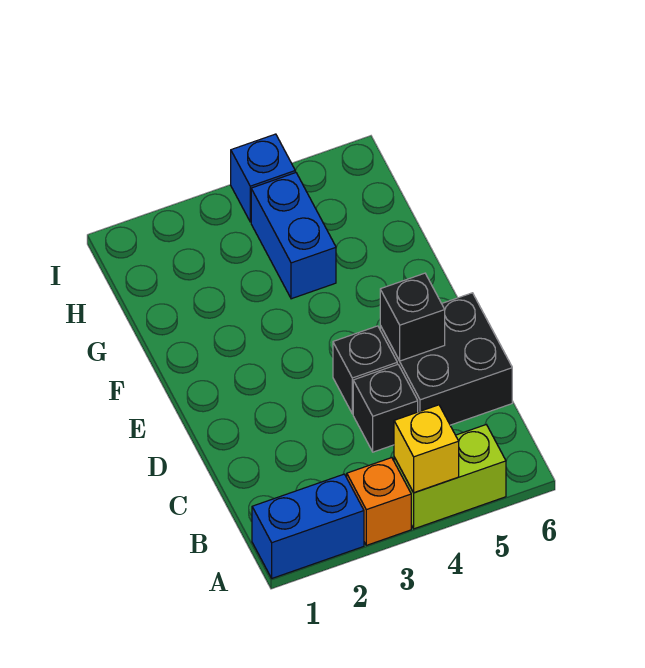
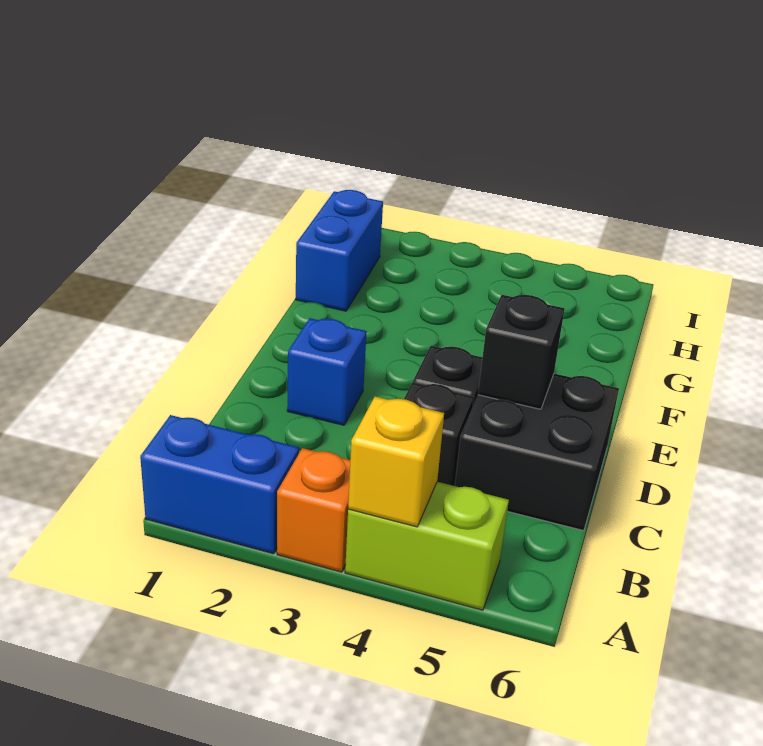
blue brick G4:H4 level 1 -> blue brick G1:H1 level 1
blue brick I4 level 1 -> blue brick D2 level 1

